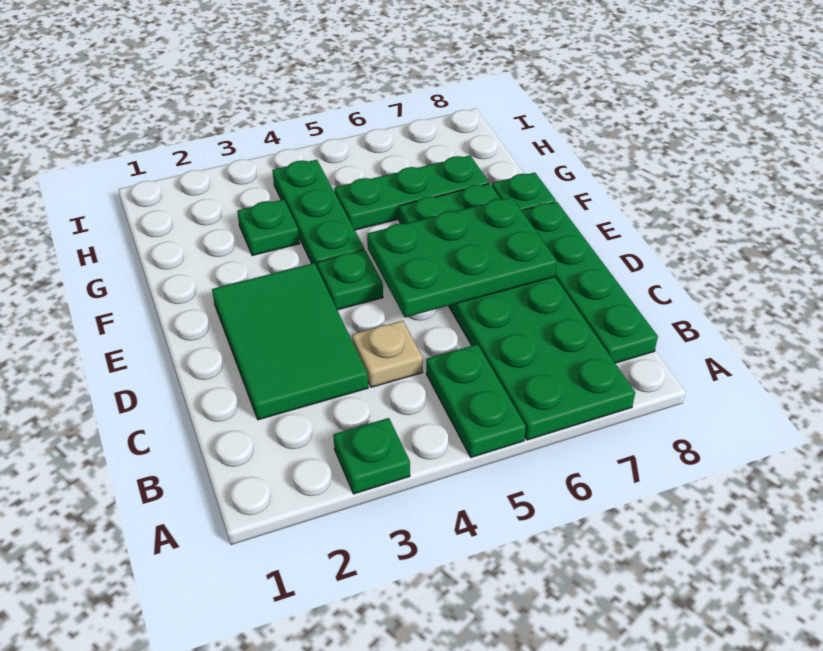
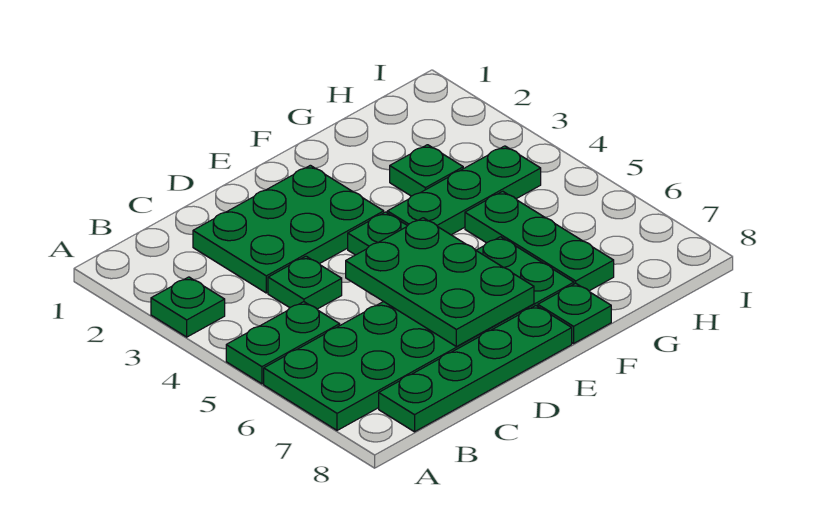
green tile C2:E3 level 1 -> green plate C2:E3 level 1
tan plate C4 level 1 -> green plate C4 level 1

